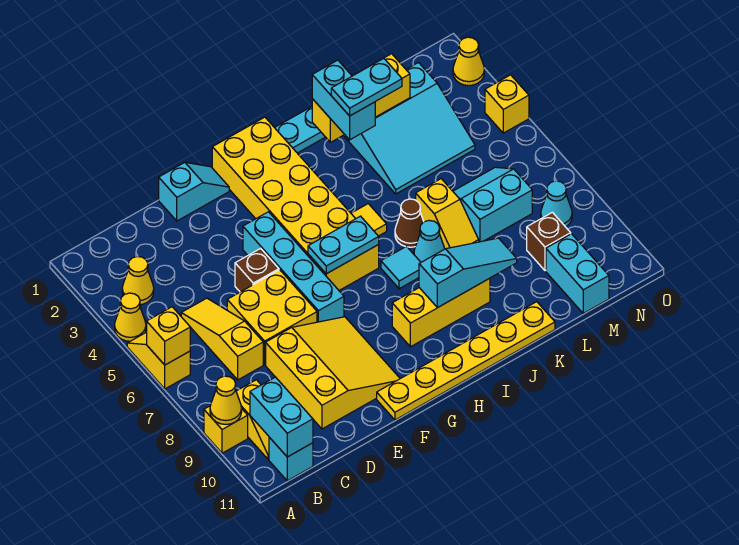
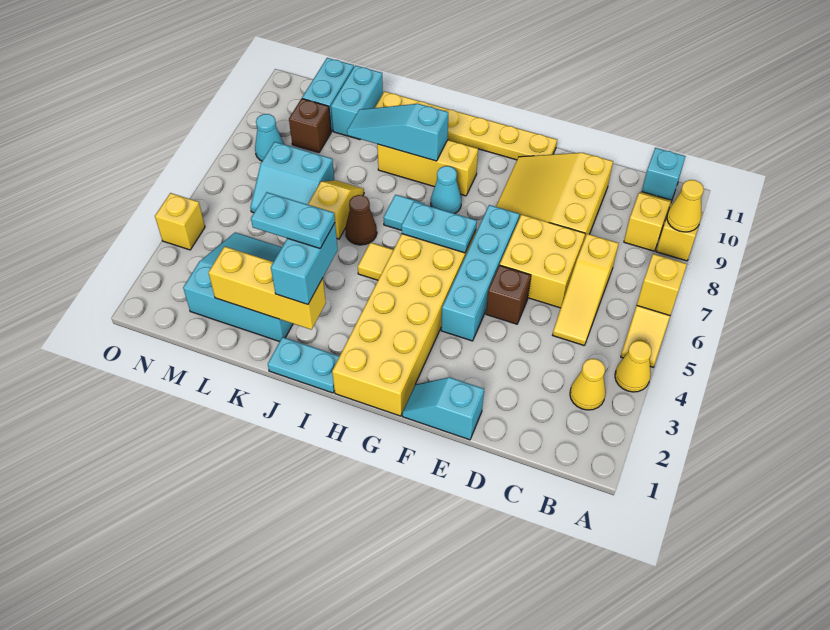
cyan brick B10:B11 level 2 -> cyan brick L10:L11 level 1
cyan cone J7 level 1 -> cyan cone H8 level 1
yellow cone O2 level 1 -> none

